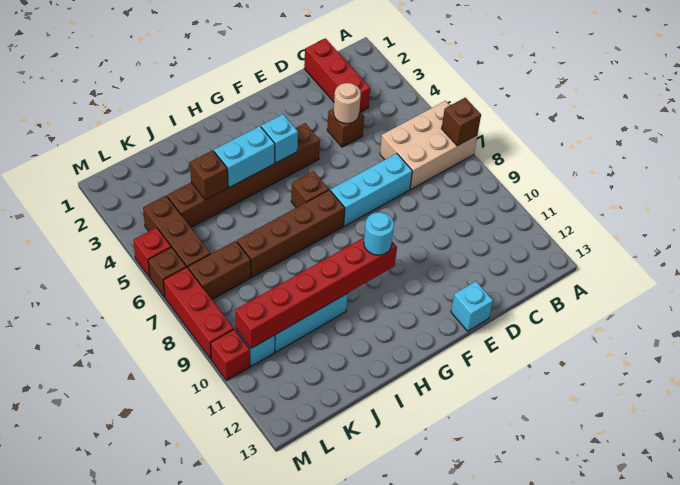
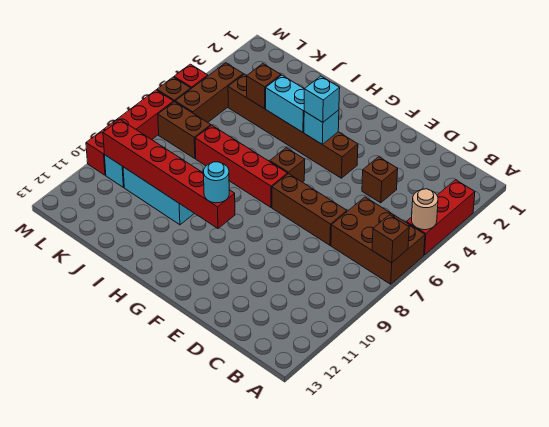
tan brick A6:C7 level 1 -> brown brick A6:C7 level 1
red brick C1:C3 level 1 -> red brick A3:A5 level 1
tan round brick D4 level 2 -> tan round brick A5 level 2
cyan brick D7:F7 level 1 -> brown brick D7:F7 level 1
cyan brick E13 level 1 -> cyan brick G4 level 3
brown brick G7:J7 level 1 -> red brick G7:J7 level 1

